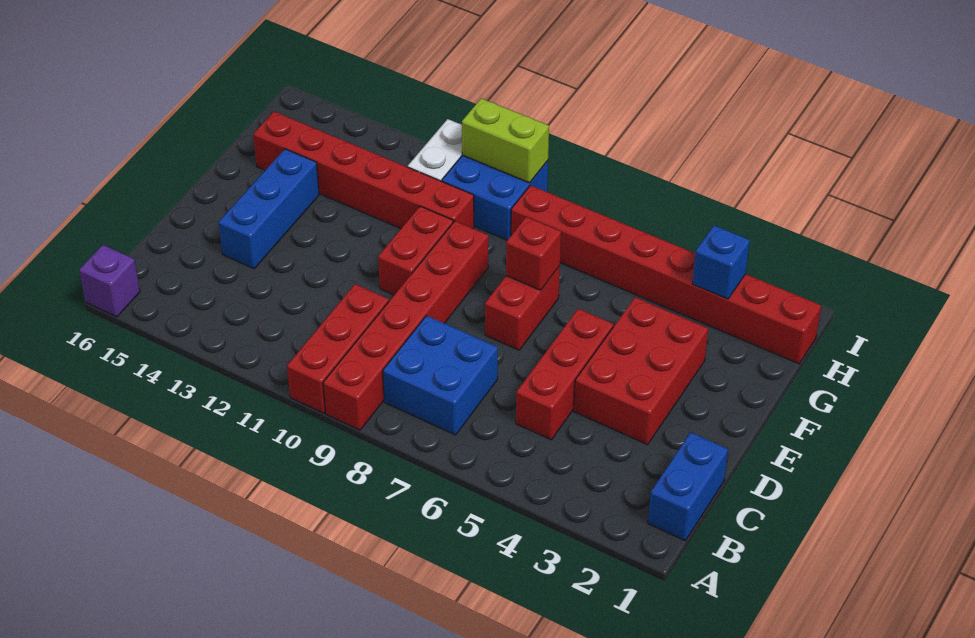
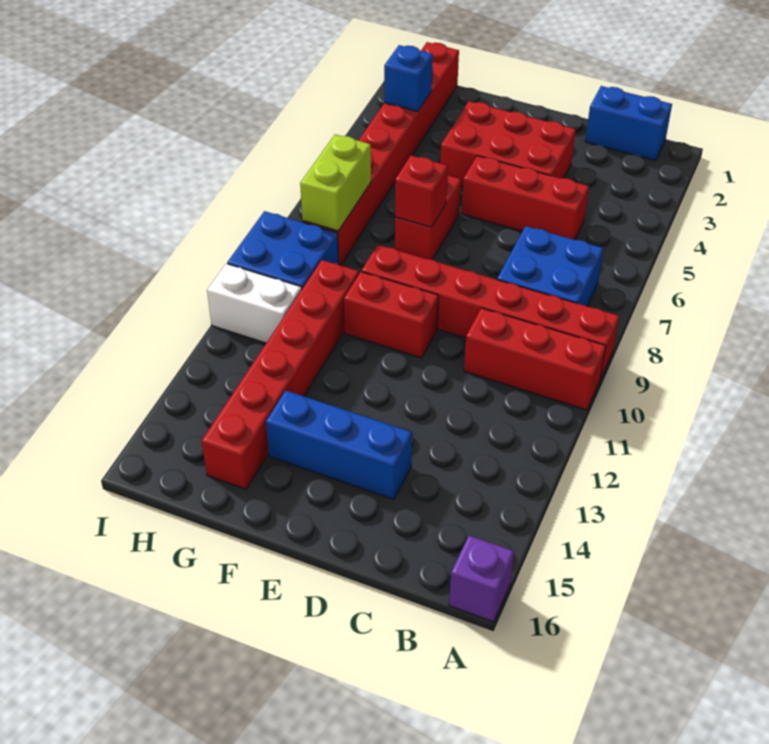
red brick E7:F7 level 1 -> red brick F6:F7 level 1
lime brick I9:I10 level 2 -> lime brick H7:H8 level 2

